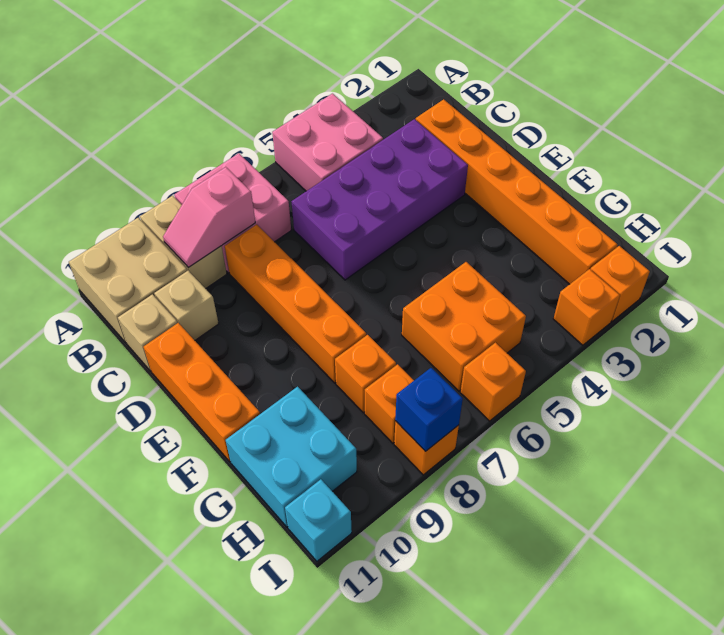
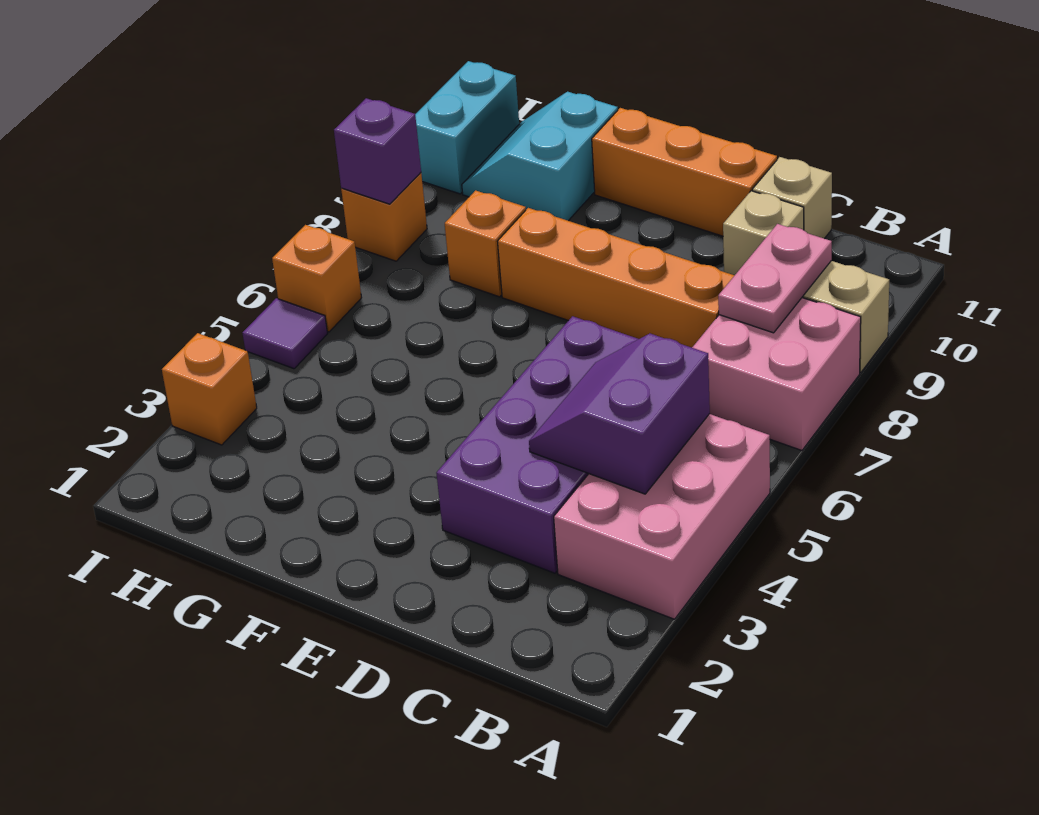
pink brick A4:B5 level 1 -> pink brick A3:B5 level 1
tan brick A10:B11 level 1 -> none
none -> purple slope B4:C5 level 2 top B
pink slope B8:B9 level 2 top 8 -> pink plate B8:B9 level 2
orange brick C2:H2 level 1 -> none
orange brick G5:H6 level 1 -> none
cyan brick G10:H11 level 1 -> cyan slope G10:H11 level 1 top G
orange brick H8 level 1 -> none
orange brick I2 level 1 -> none
none -> purple tile I5 level 1
blue brick I8 level 2 -> purple brick I8 level 2
cyan brick I11 level 1 -> cyan brick I10:I11 level 1

